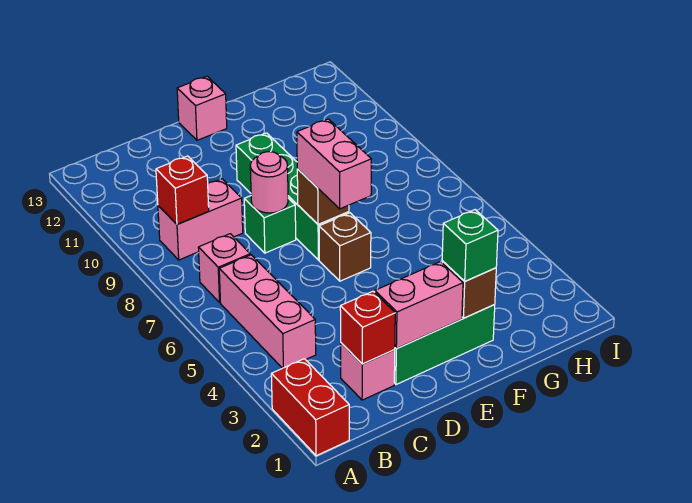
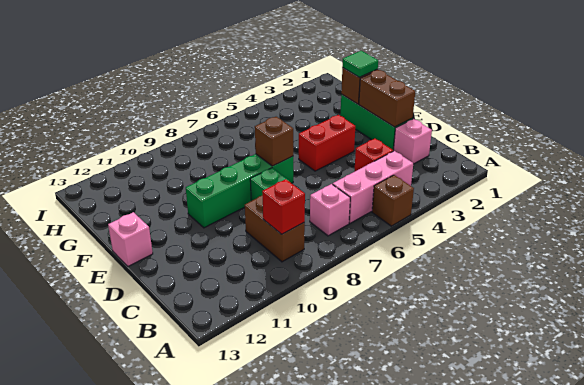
red brick A1:A2 level 1 -> red brick E4:E5 level 1
pink brick B9:C9 level 1 -> brown brick B9:C9 level 1
red brick C2 level 2 -> red brick C4 level 1
pink brick D2:E2 level 2 -> brown brick D2:E2 level 2
pink round brick D8 level 2 -> none
brown brick E6 level 1 -> brown brick A5 level 1
pink brick E6:E7 level 3 -> none
green brick F2 level 3 -> green tile F2 level 3

